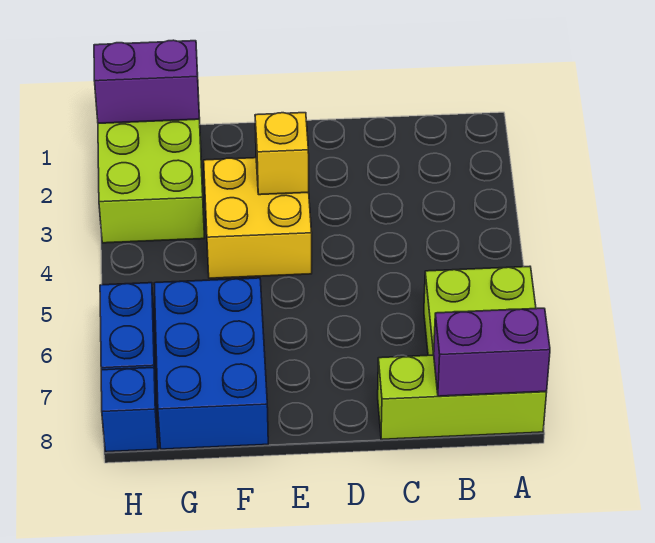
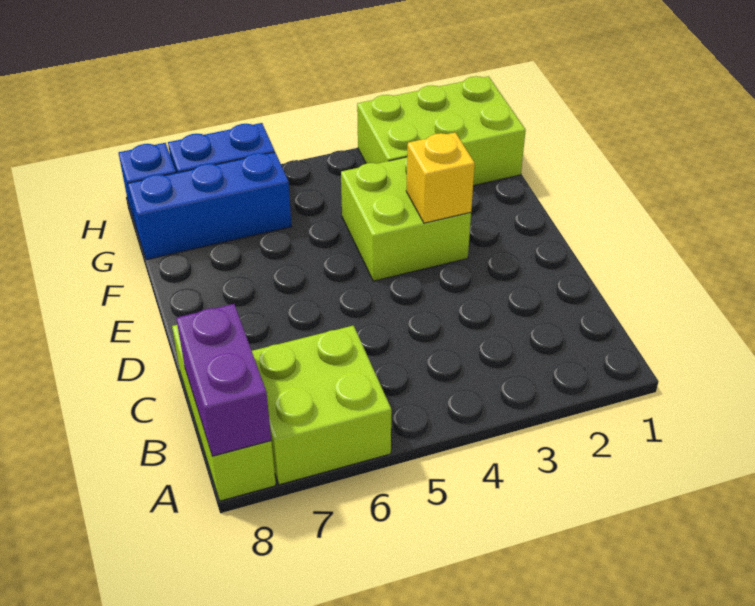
yellow brick E3:F4 level 1 -> lime brick E3:F4 level 1
blue brick F6:G8 level 1 -> blue brick G6:G8 level 1
purple brick G1:H1 level 2 -> none

